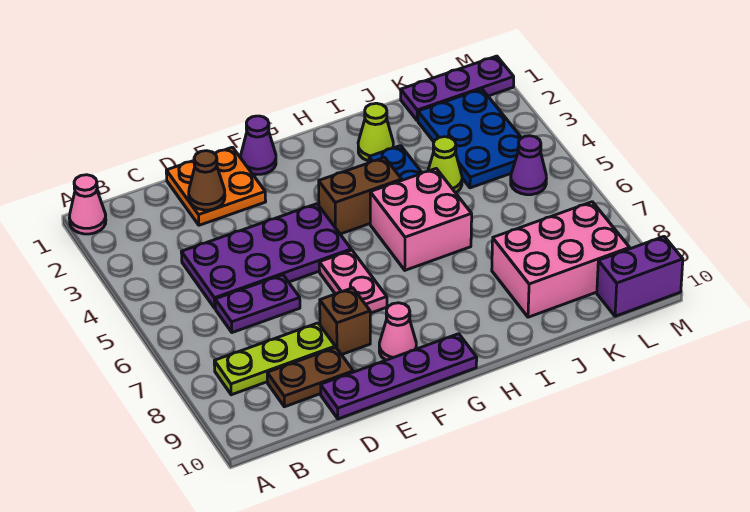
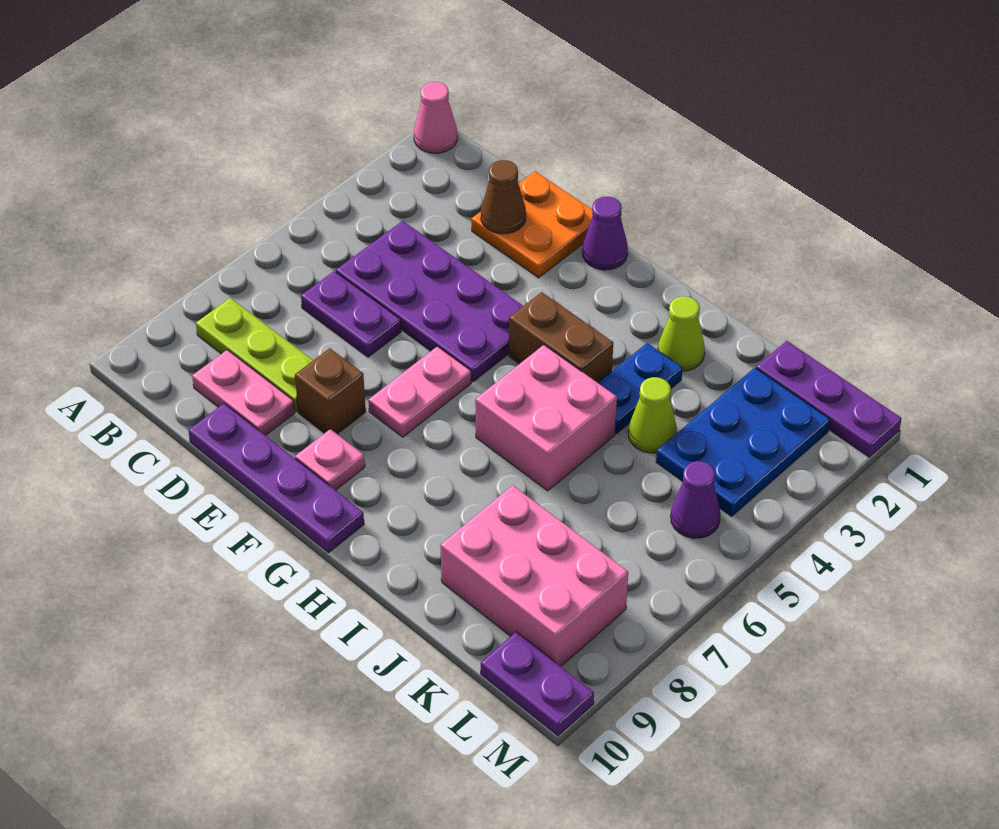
brown plate C9:D9 level 1 -> pink plate C9:D9 level 1
pink cone F9 level 1 -> pink plate F9 level 1
purple brick L10:M10 level 1 -> purple plate L10:M10 level 1

